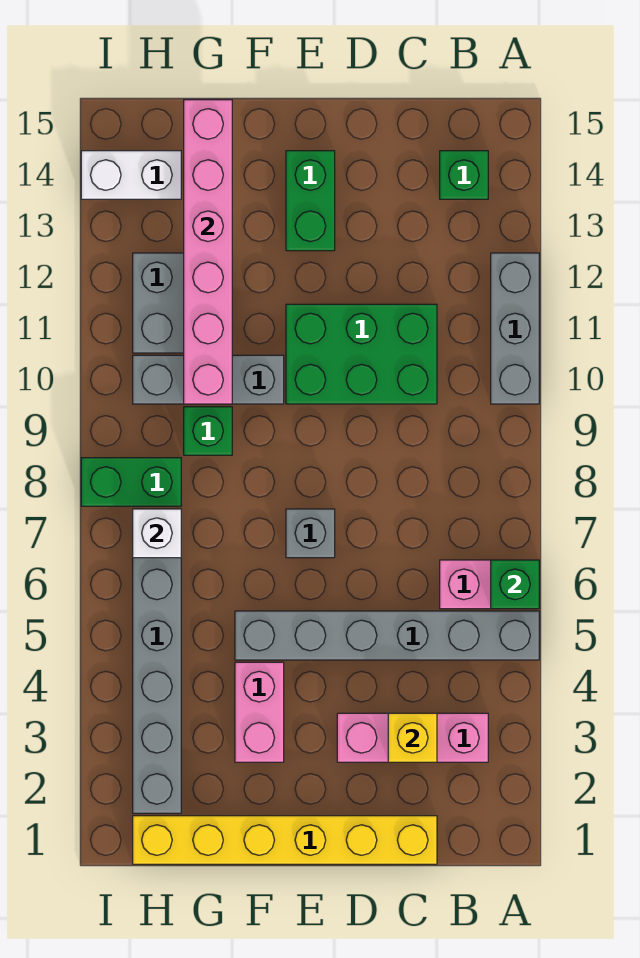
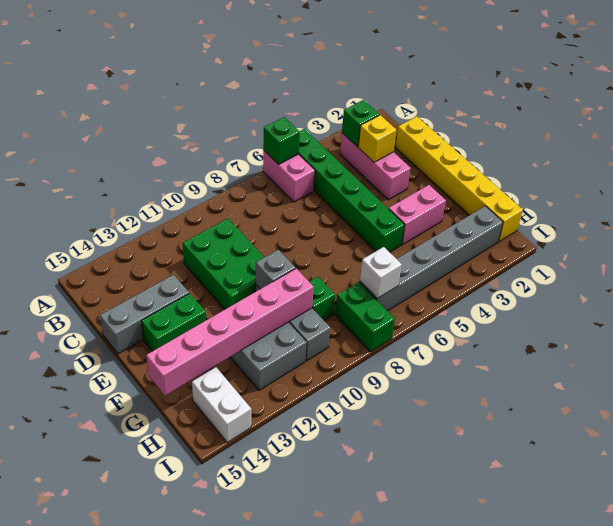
grey brick A5:F5 level 1 -> green brick A5:F5 level 1
grey brick A10:A12 level 1 -> grey brick D13:D15 level 1
green brick B14 level 1 -> green brick B3 level 2
grey brick E7 level 1 -> grey brick F10 level 2

